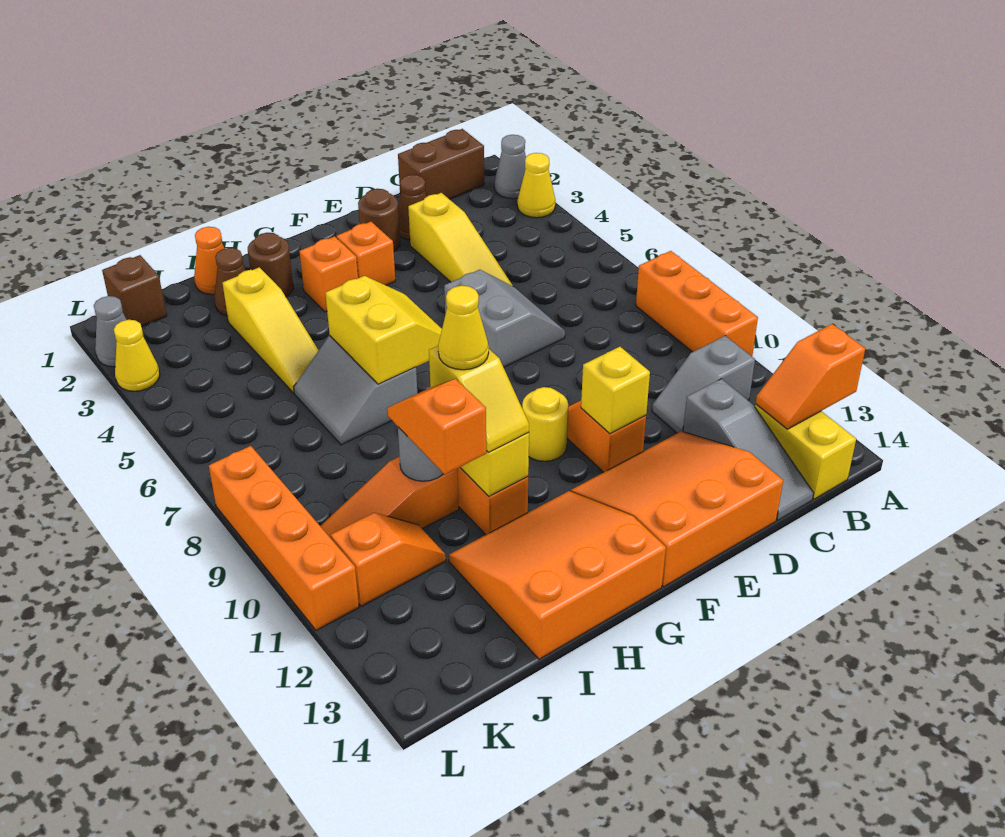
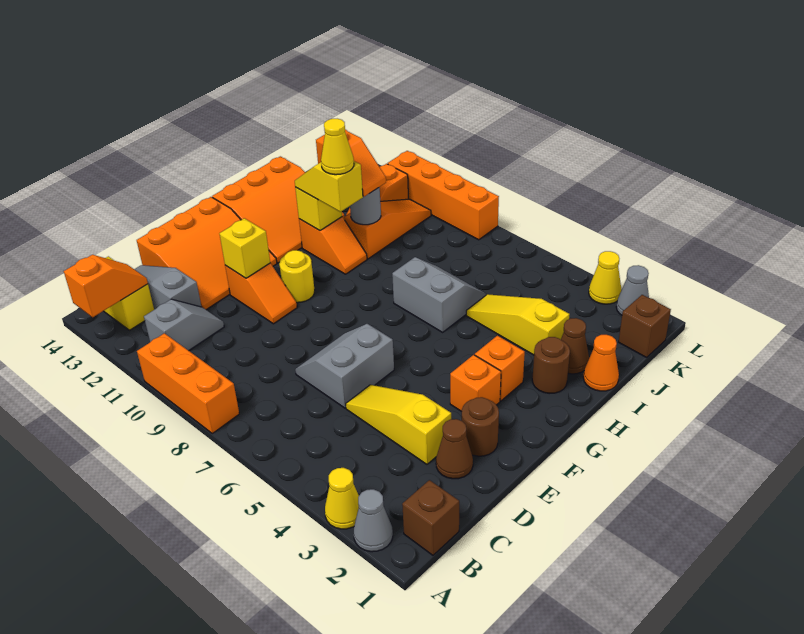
brown brick B1:C1 level 1 -> brown brick B1 level 1
grey slope D6:E7 level 1 top E -> grey slope D6:E7 level 1 top 6
yellow slope G6:H7 level 2 top H -> none

